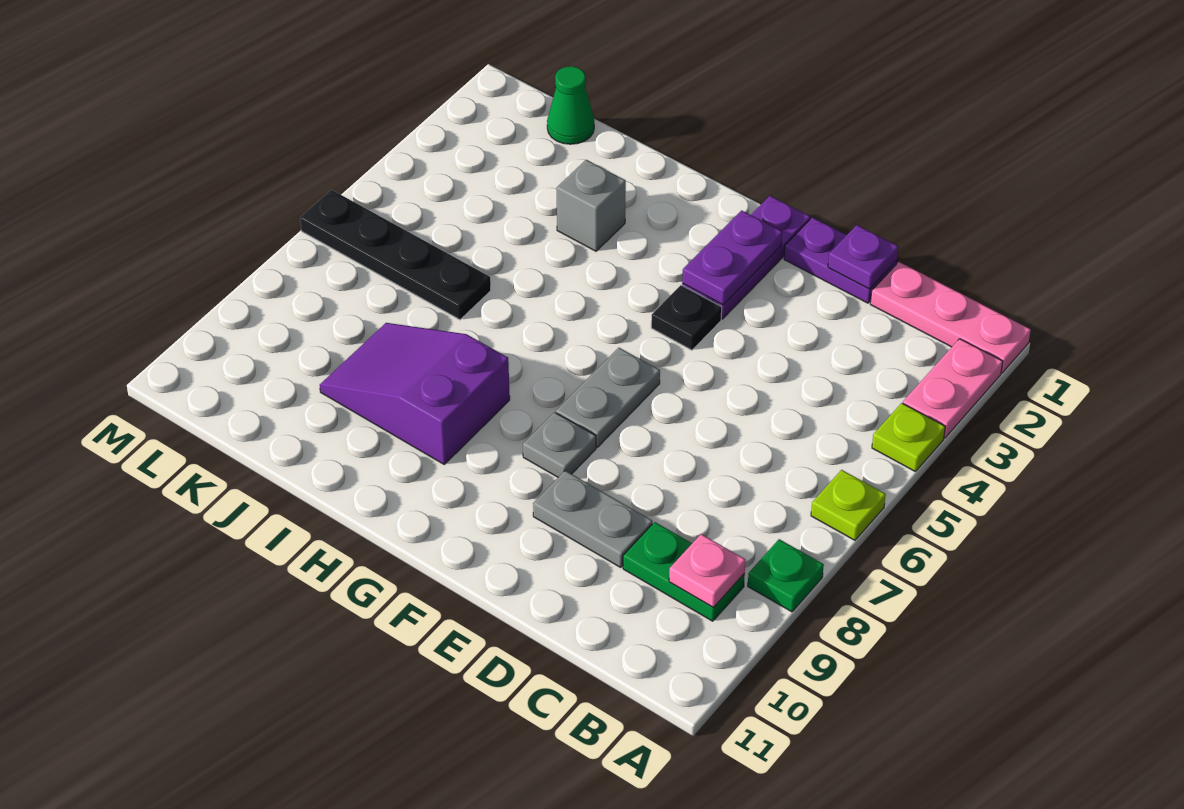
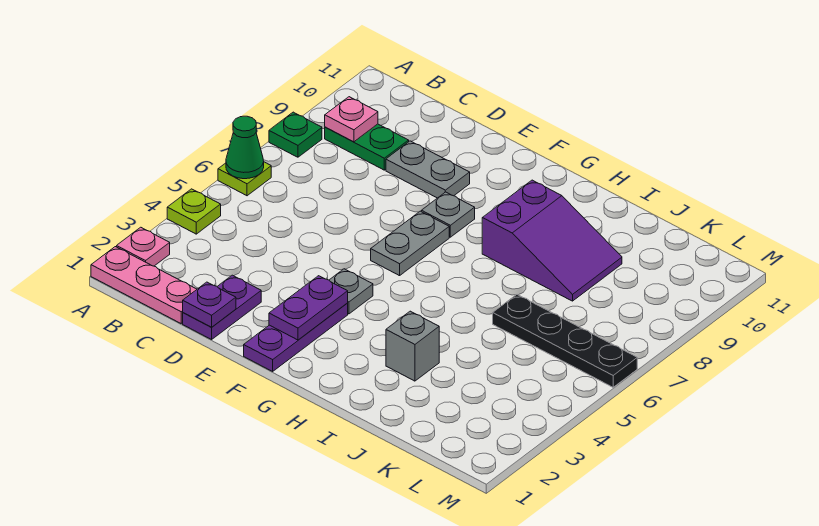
pink plate A2:A3 level 1 -> pink plate A2 level 1
purple plate D1:E1 level 1 -> purple plate D1:D2 level 1
black plate F4 level 1 -> grey plate F4 level 1
green cone K1 level 1 -> green cone A6 level 2

